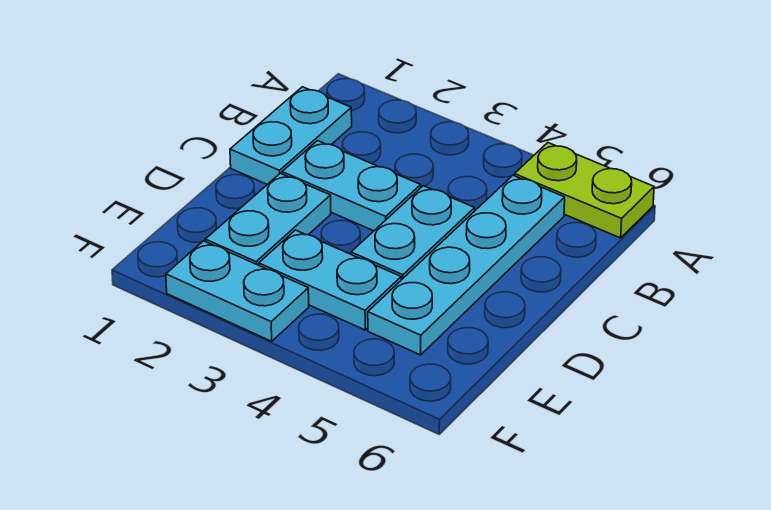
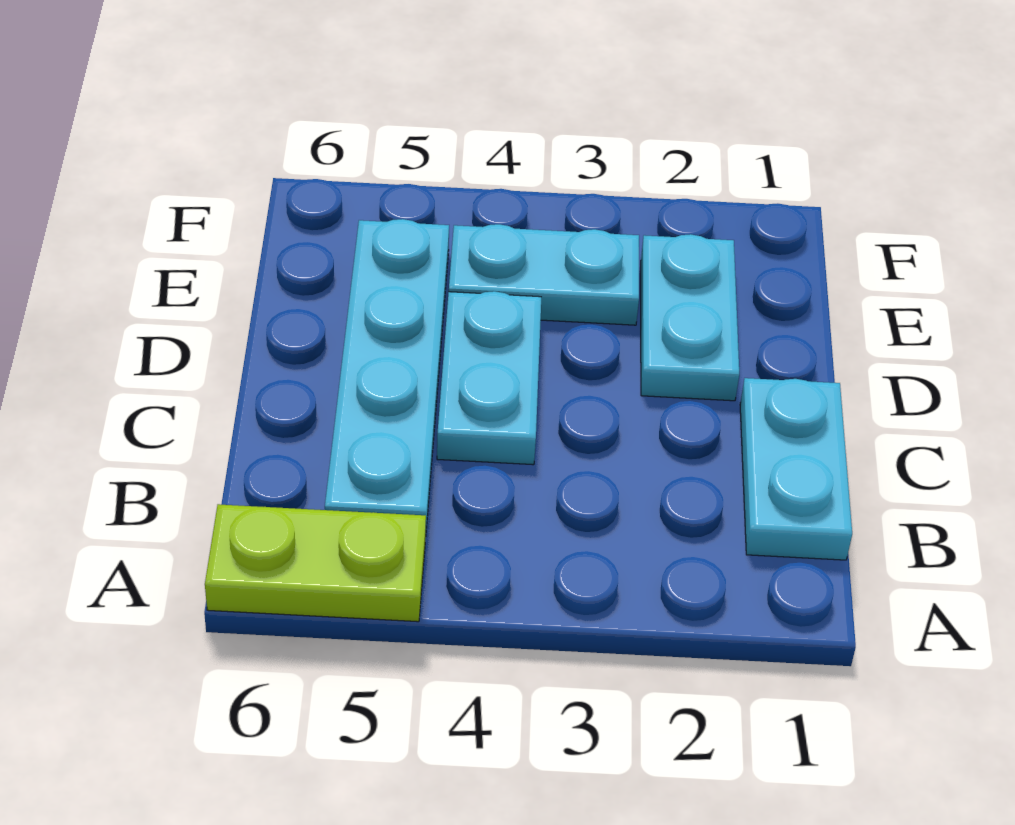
cyan plate C2:C3 level 1 -> none
cyan plate F2:F3 level 1 -> none

